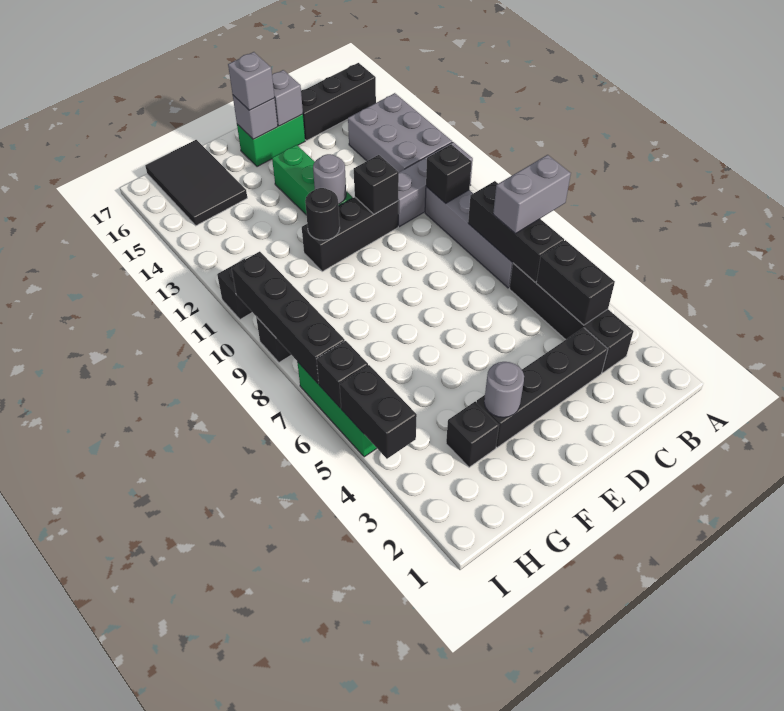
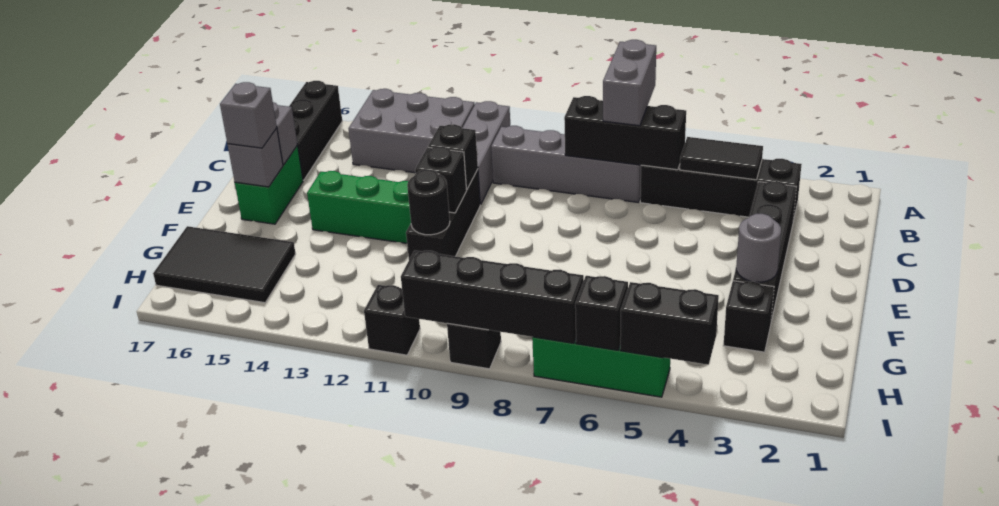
black brick B4:B5 level 2 -> black tile B4:B5 level 2
black brick B10 level 2 -> black brick E11 level 2
grey round brick E12 level 2 -> none

